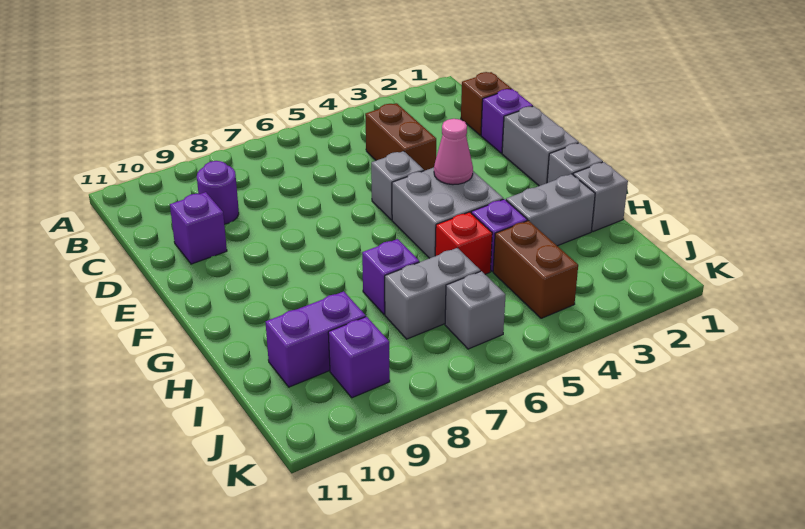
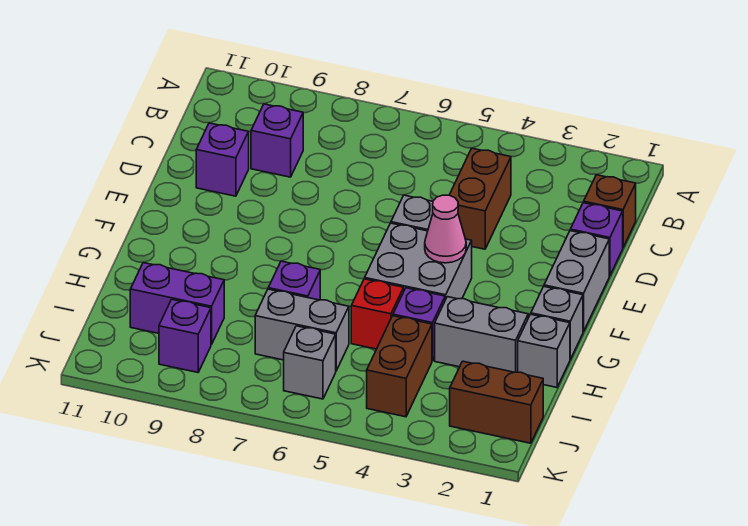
purple round brick C9 level 1 -> purple brick C9 level 1
none -> brown brick J1:J2 level 1

